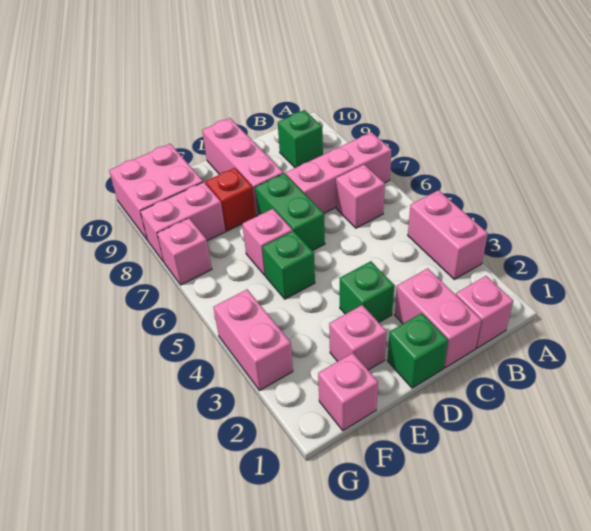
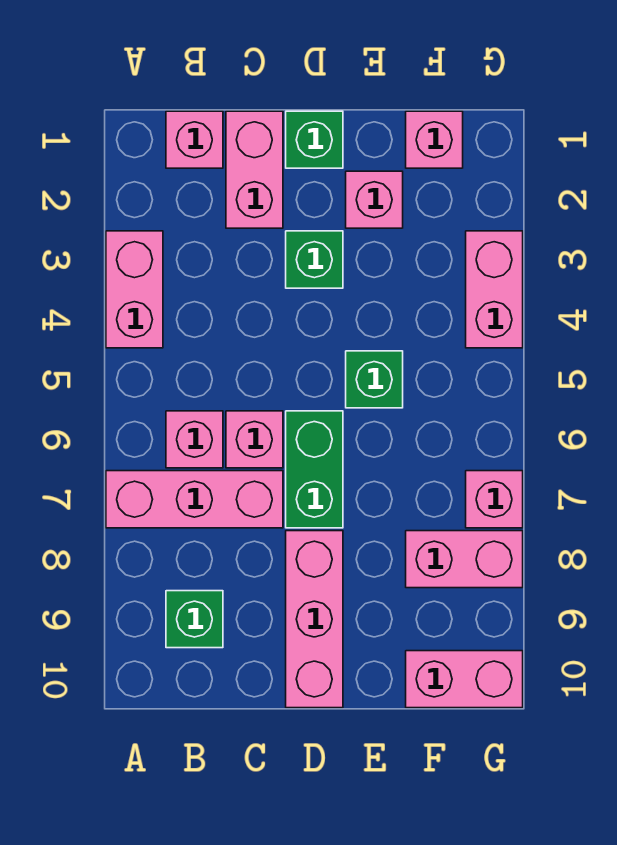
pink brick E6 level 1 -> pink brick C6 level 1
red brick E8 level 1 -> none
pink brick F9:G10 level 1 -> pink brick F10:G10 level 1

